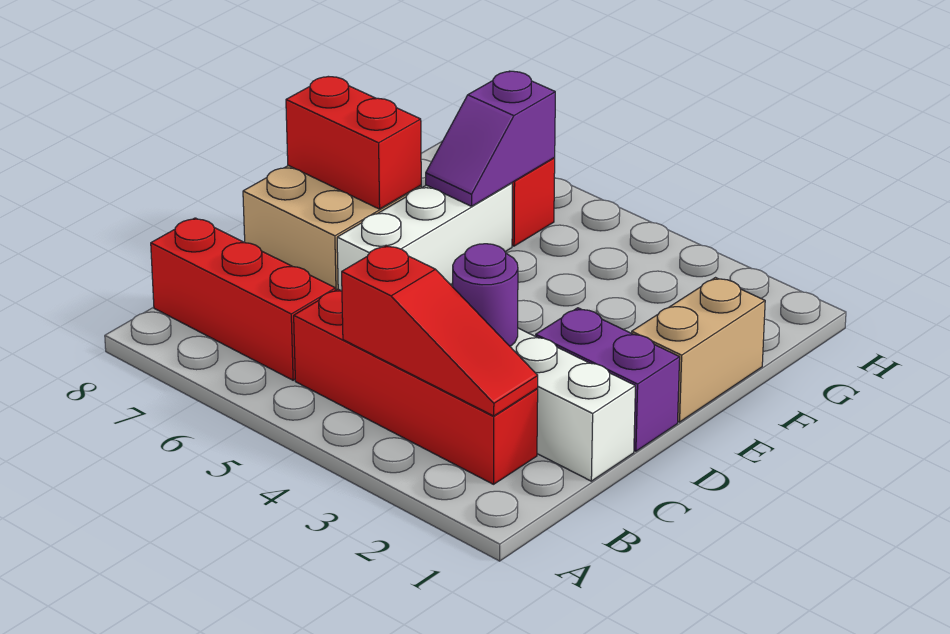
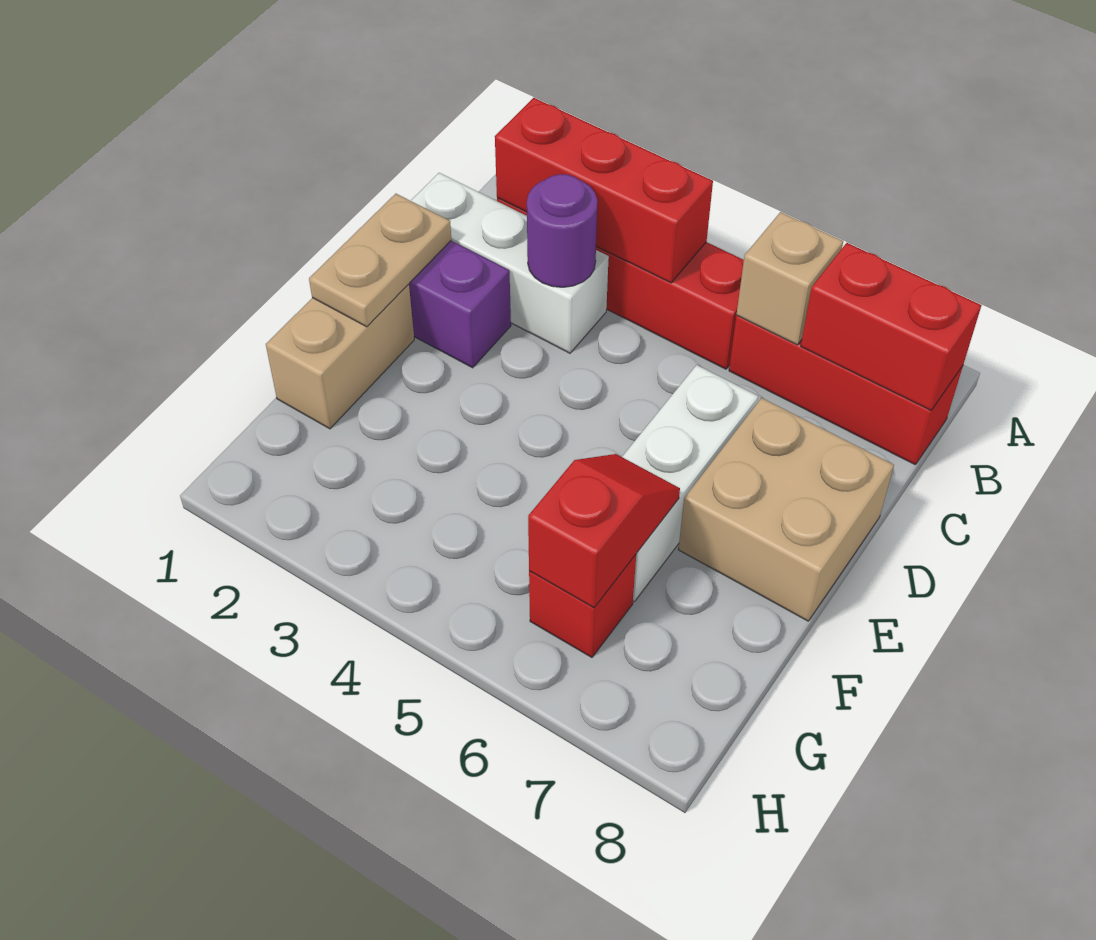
red slope B2:B4 level 2 top 4 -> red brick B2:B4 level 2
none -> tan brick B6 level 2
none -> tan plate D1:E1 level 2
red brick E7:E8 level 2 -> red brick B7:B8 level 2
purple slope F6:G6 level 2 top G -> red slope F6:G6 level 2 top G

